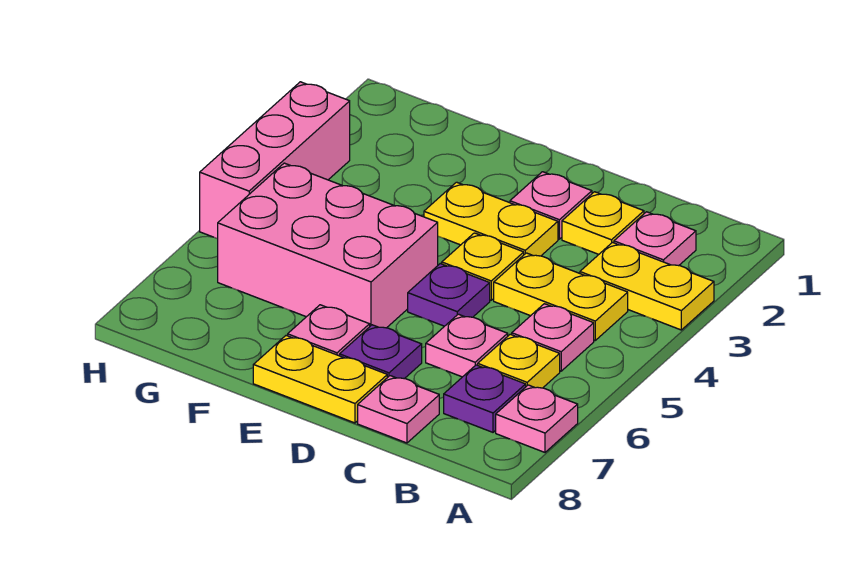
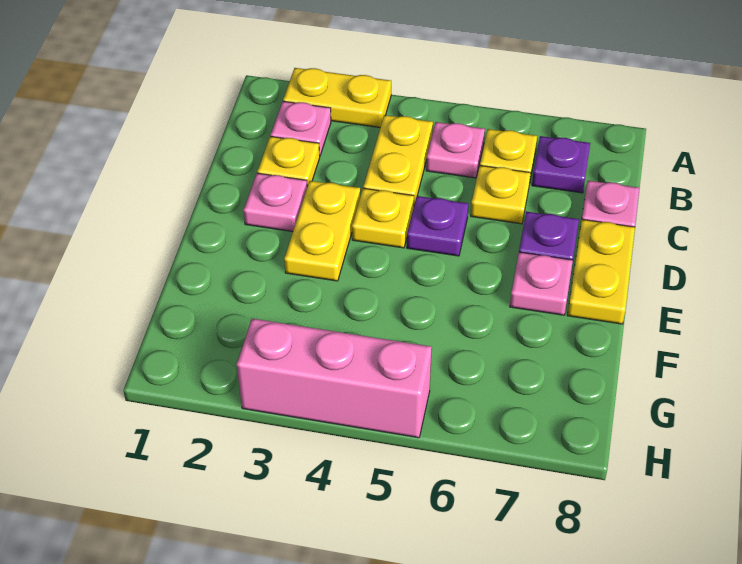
yellow plate A3:B3 level 1 -> yellow plate A2:A3 level 1
pink plate A7 level 1 -> none
pink plate C6 level 1 -> yellow plate C6 level 1
pink brick E5:G6 level 1 -> none

